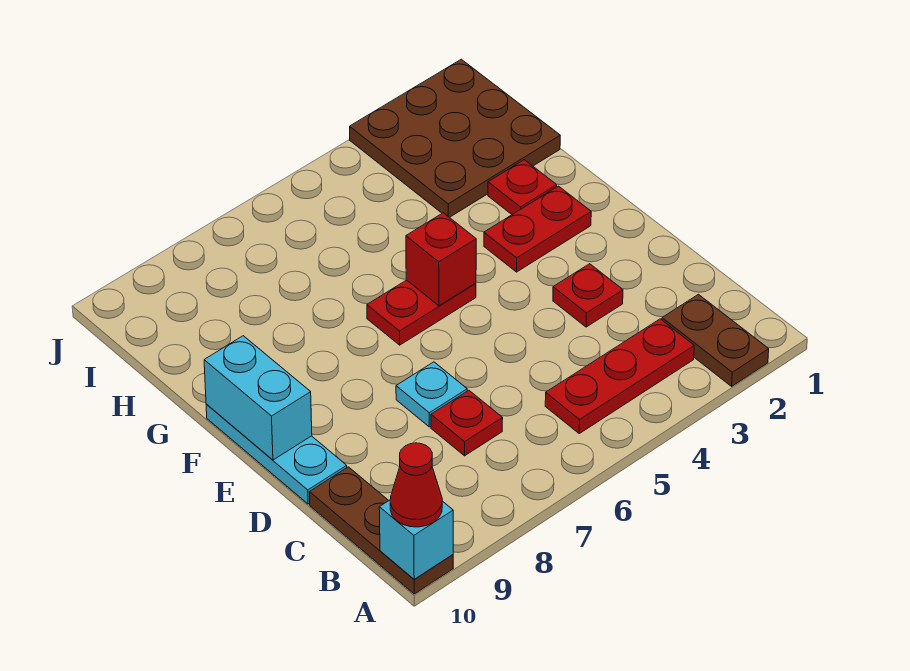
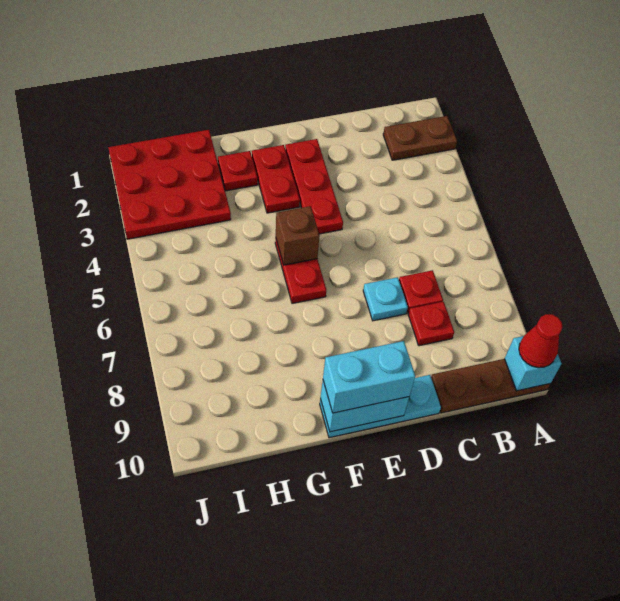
red plate B3:B5 level 1 -> red plate E2:E4 level 1
red plate D3 level 1 -> red plate C8 level 1
none -> cyan brick E10:F10 level 3
red brick F5 level 2 -> brown brick F5 level 2
brown plate H1:J3 level 1 -> red plate H1:J3 level 1

